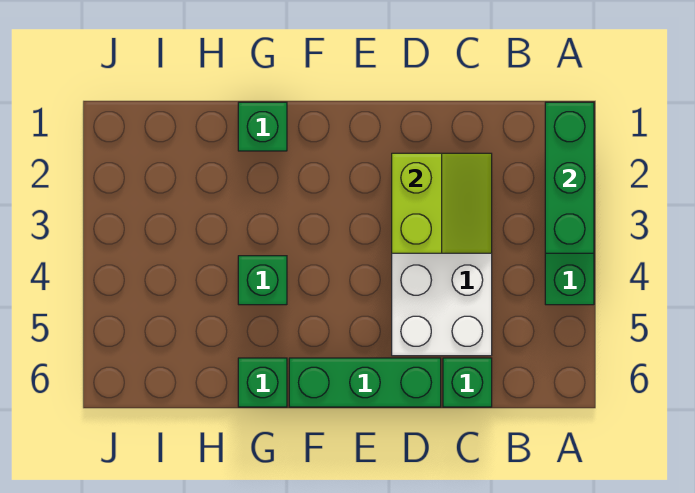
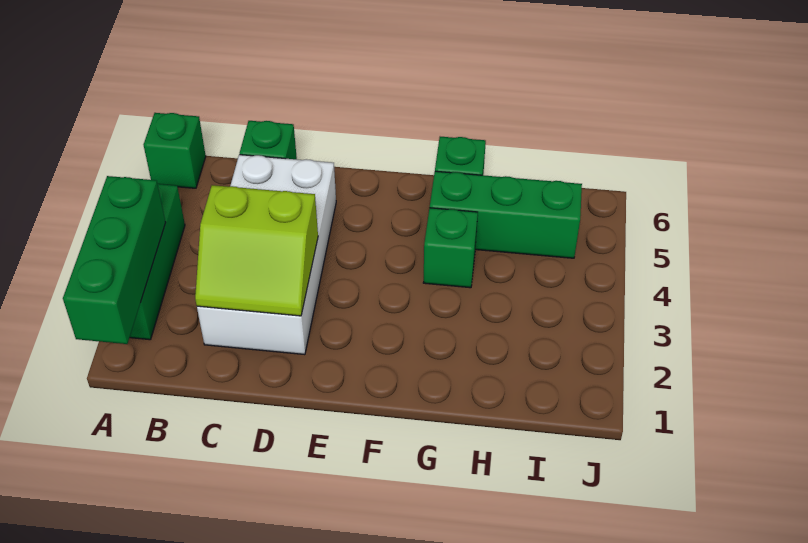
lime slope C2:D3 level 2 top D -> lime slope C2:D3 level 2 top 3
green brick D6:F6 level 1 -> green brick G5:I5 level 1
green brick G1 level 1 -> green brick A6 level 1

